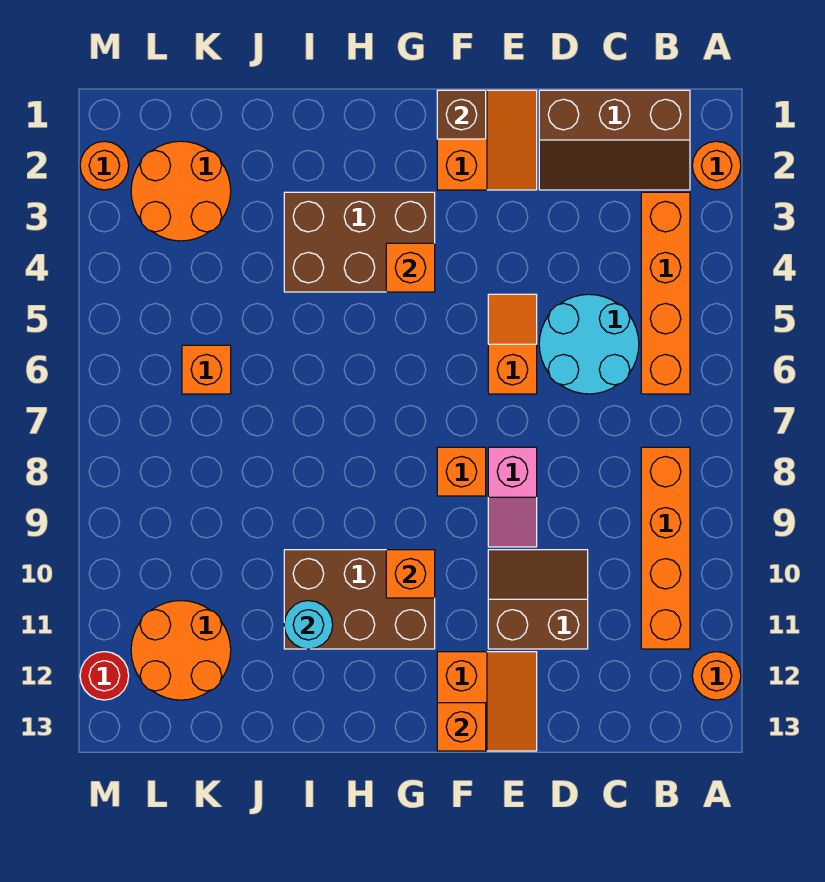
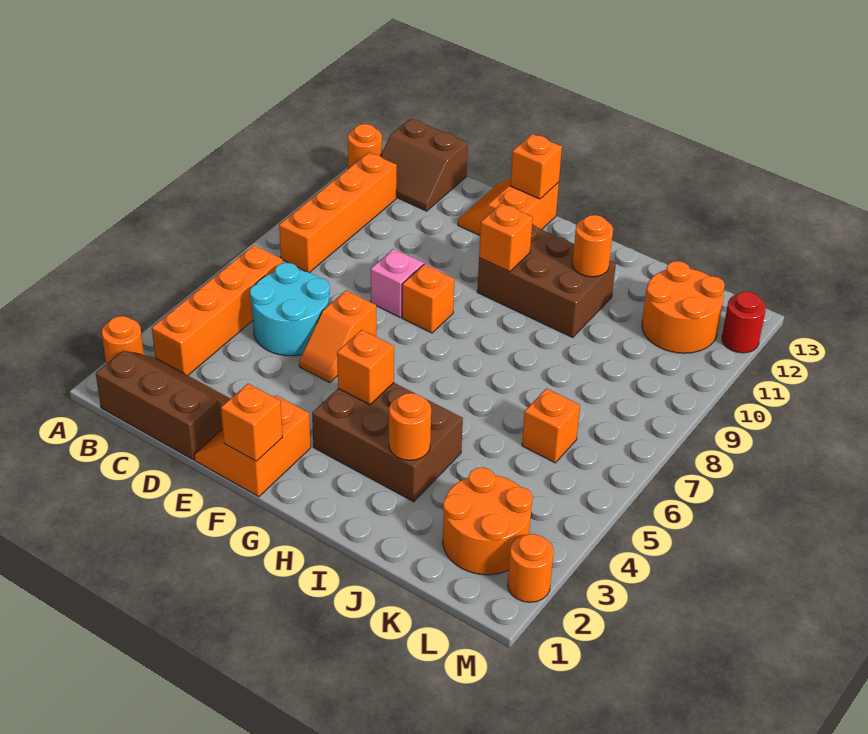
brown slope D10:E11 level 1 top 11 -> brown slope B12:C13 level 1 top 13
brown brick F1 level 2 -> orange brick F1 level 2
none -> orange round brick I3 level 2
cyan round brick I11 level 2 -> orange round brick I11 level 2

